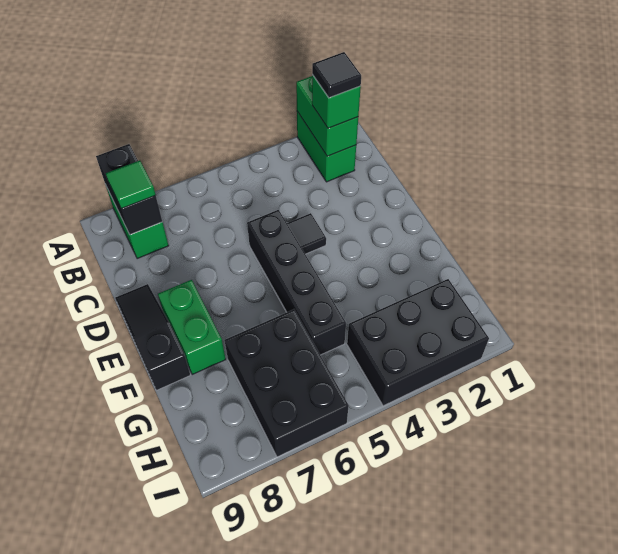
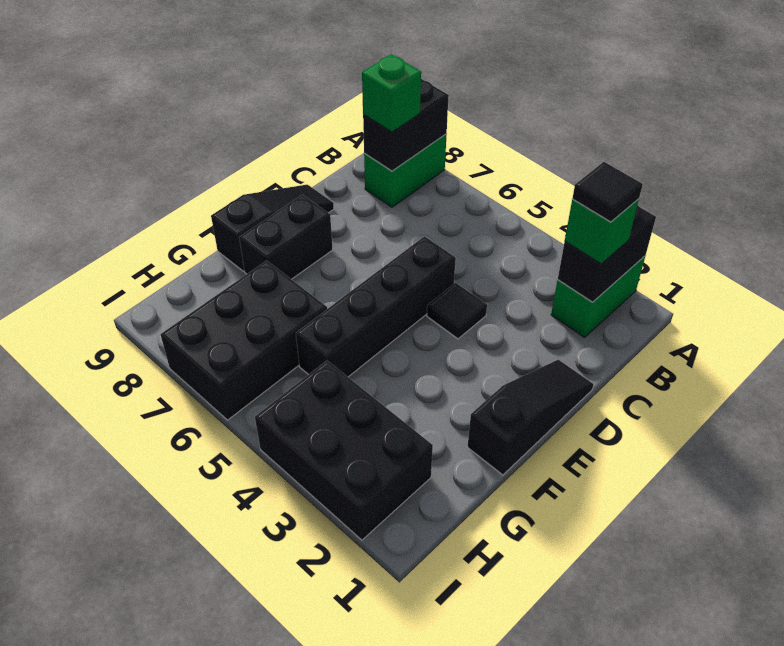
green brick A2:B2 level 2 -> black brick A2:B2 level 2
green tile B8 level 3 -> green brick B8 level 3
none -> black slope D1:F1 level 1 top F
green brick E8:F8 level 1 -> black brick E8:F8 level 1

